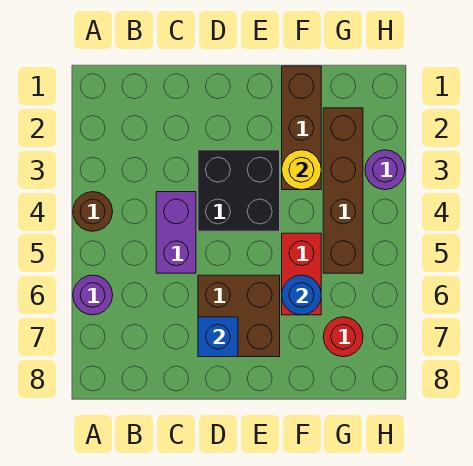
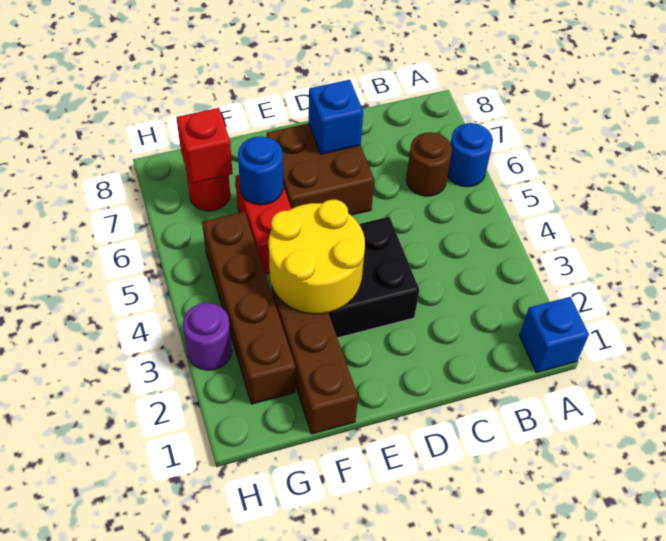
none -> blue brick A1 level 1
brown round brick A4 level 1 -> brown round brick B6 level 1
purple round brick A6 level 1 -> blue round brick A6 level 1
purple brick C4:C5 level 1 -> none
yellow round brick F3 level 2 -> yellow round brick E3:F4 level 2
none -> red brick G7 level 2

